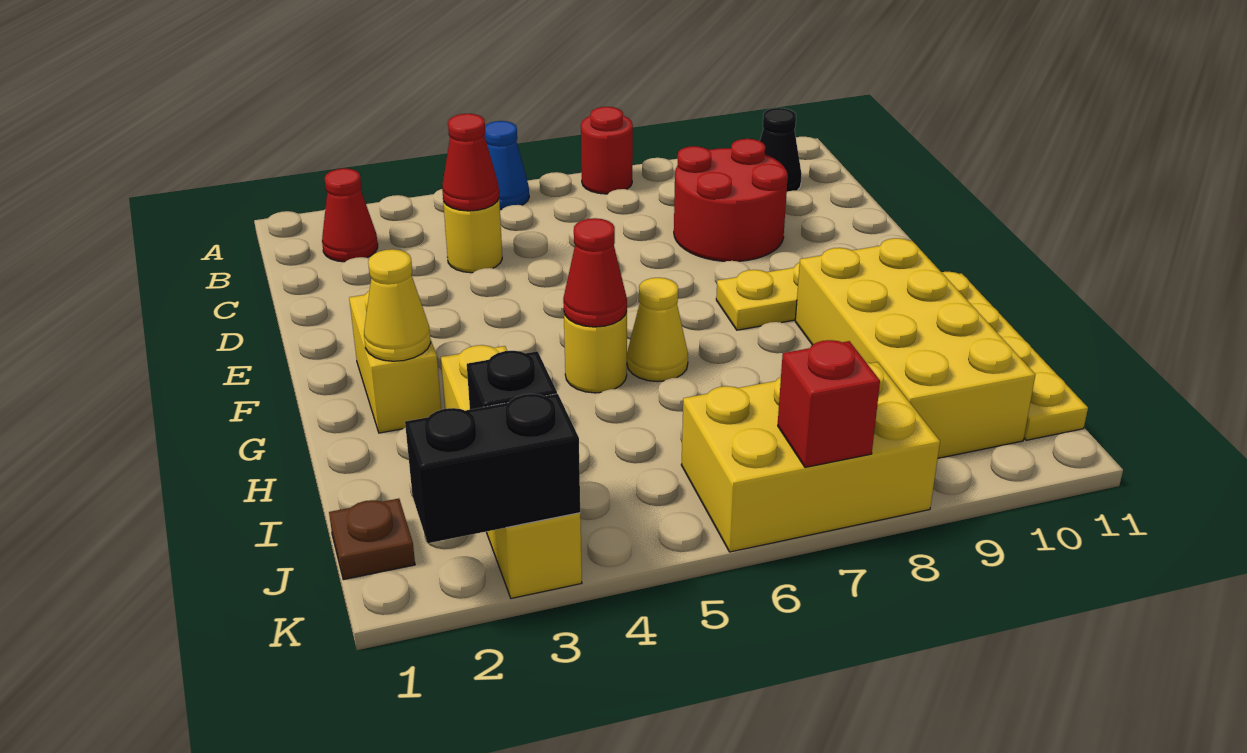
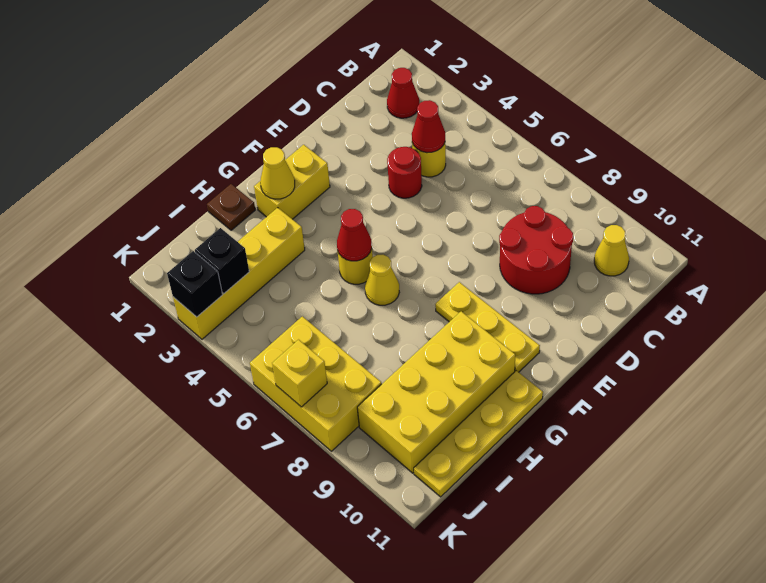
blue cone A5 level 1 -> none
red round brick A7 level 1 -> red round brick D4 level 1
black cone B10 level 1 -> yellow cone B10 level 1
brown plate J1 level 1 -> brown plate H1 level 1
black brick K2:K3 level 2 -> black brick K3 level 2
red brick K7 level 2 -> yellow brick K7 level 2

